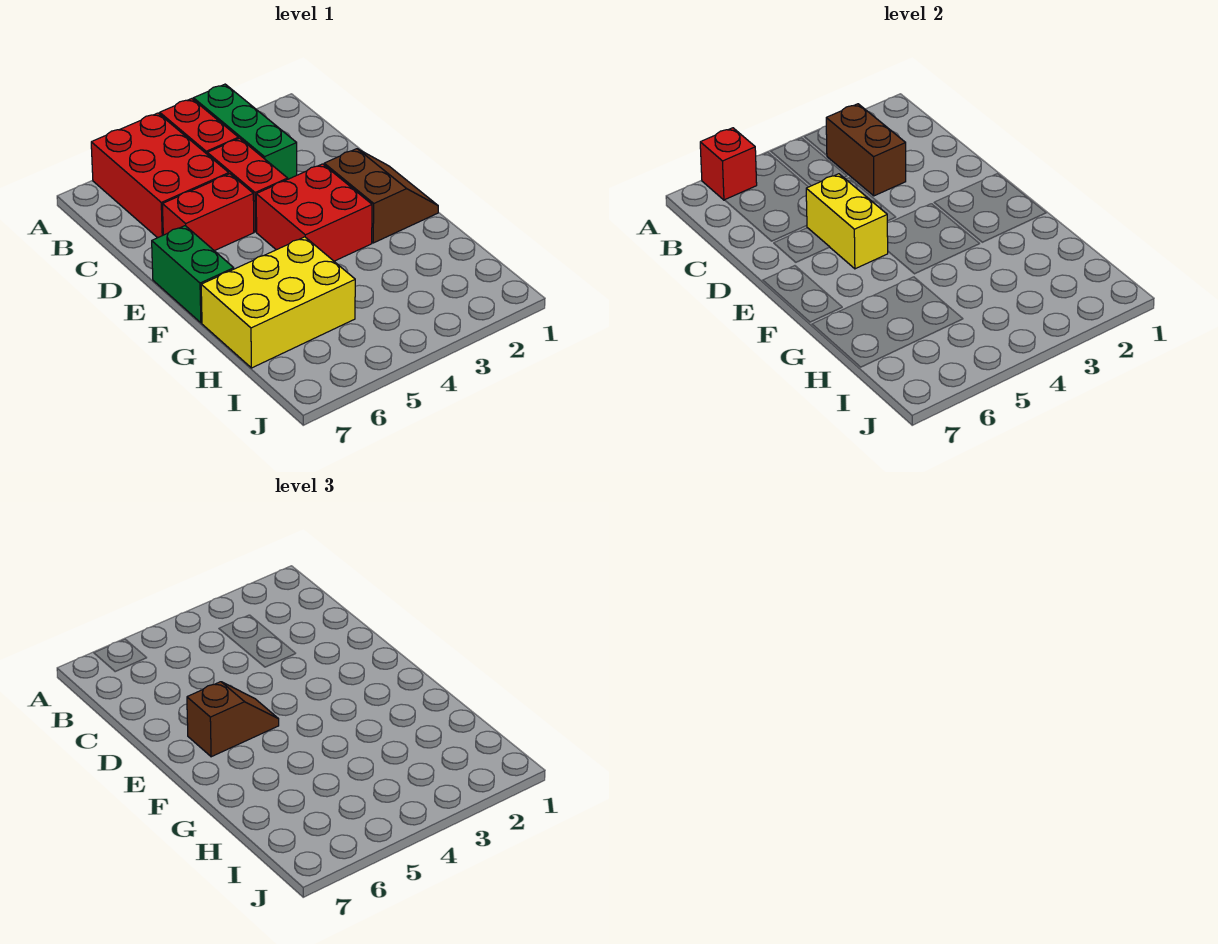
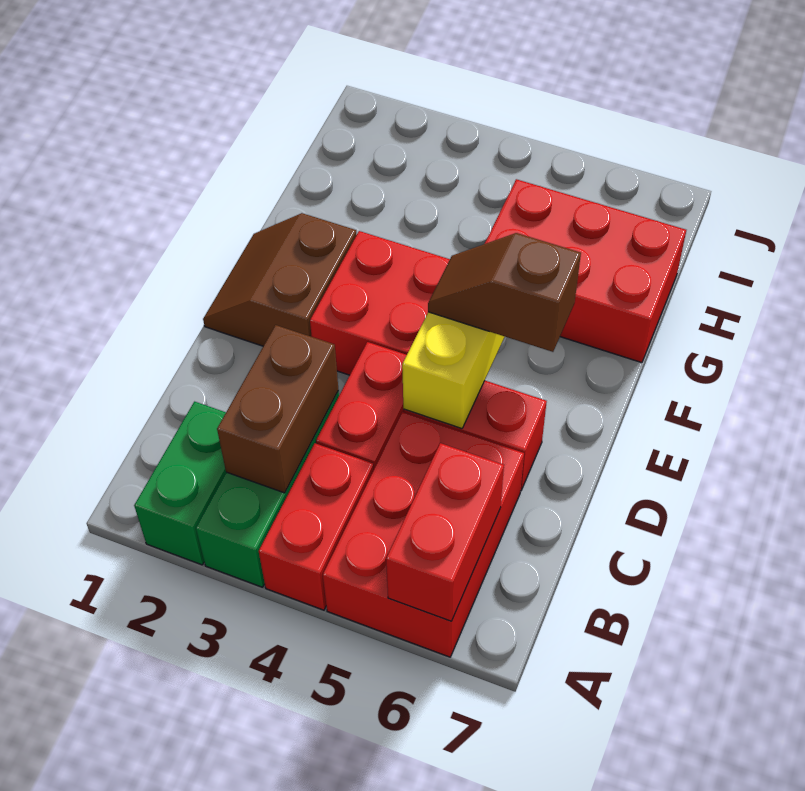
red brick A6 level 2 -> red brick A6:B6 level 2
green brick E7:F7 level 1 -> green brick A2:B2 level 1
yellow brick G5:H7 level 1 -> red brick G5:H7 level 1

